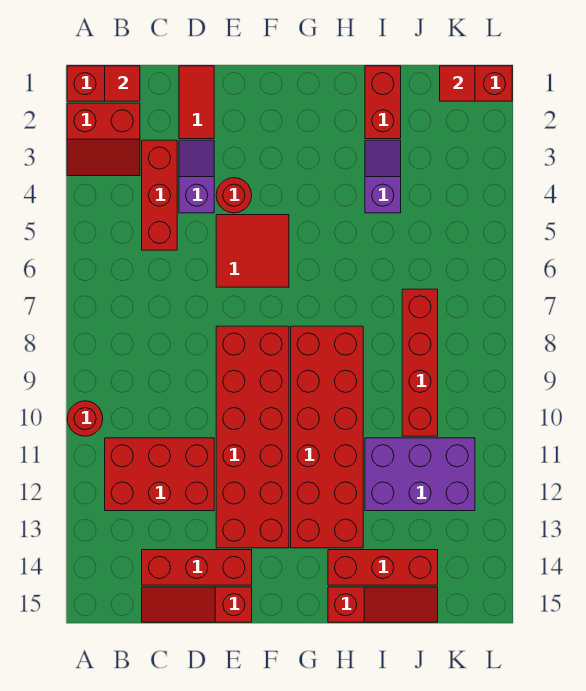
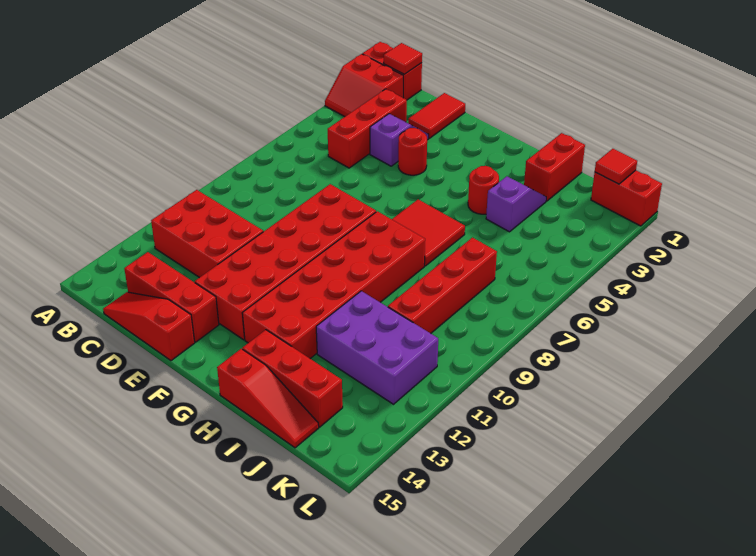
red round brick A10 level 1 -> red round brick H4 level 1
red tile E5:F6 level 1 -> red tile G6:H7 level 1

